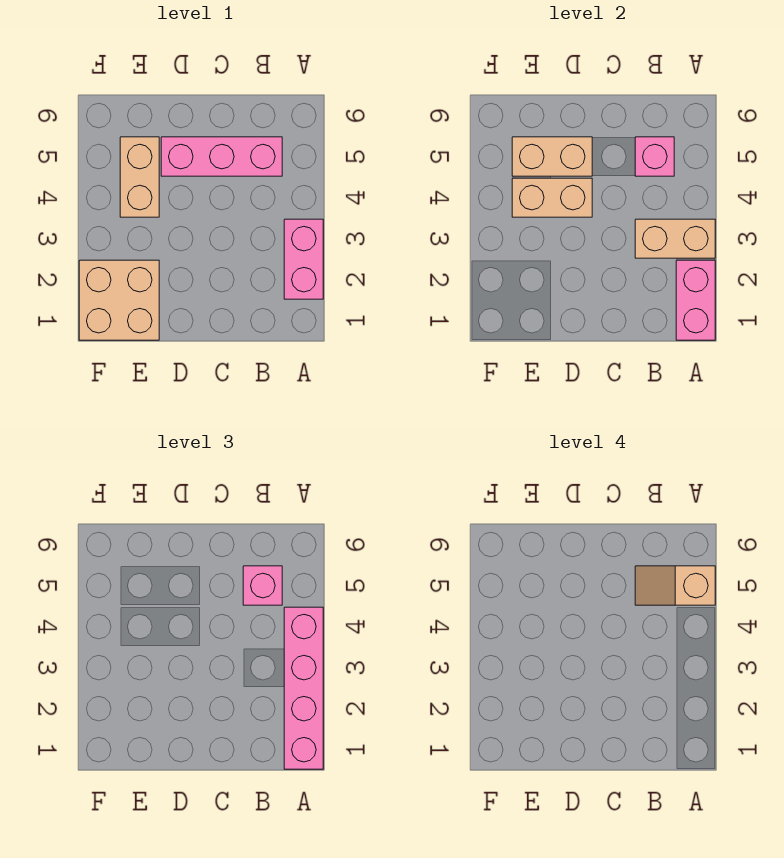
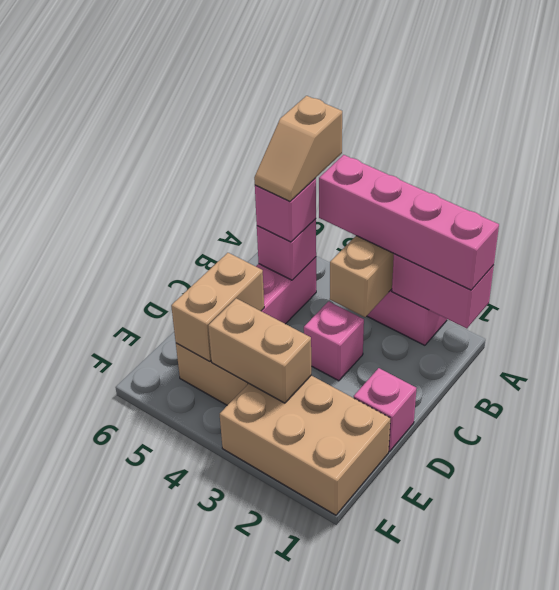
none -> pink brick C3 level 1
none -> pink brick D1 level 1
tan brick D4:E4 level 2 -> tan brick E3:E4 level 2
tan brick E1:F2 level 1 -> tan brick E1:F3 level 1

